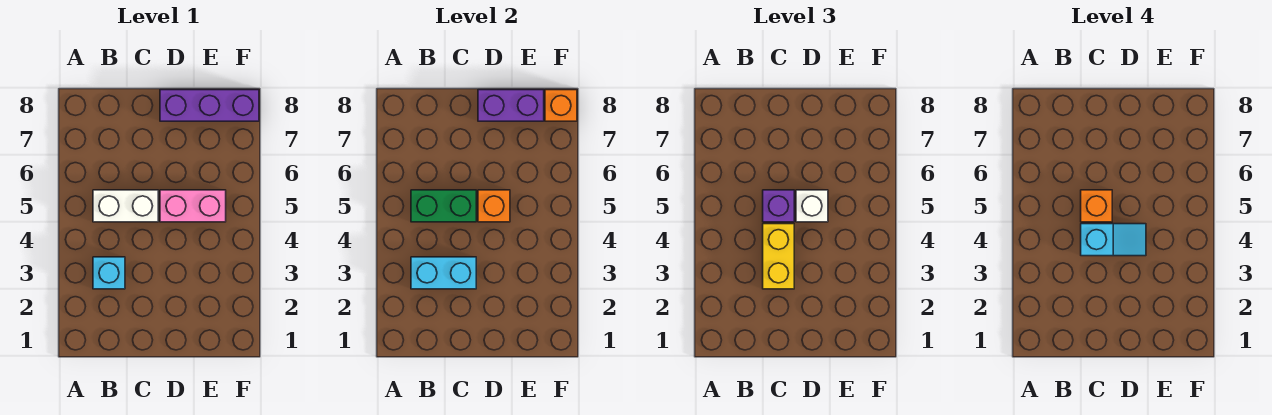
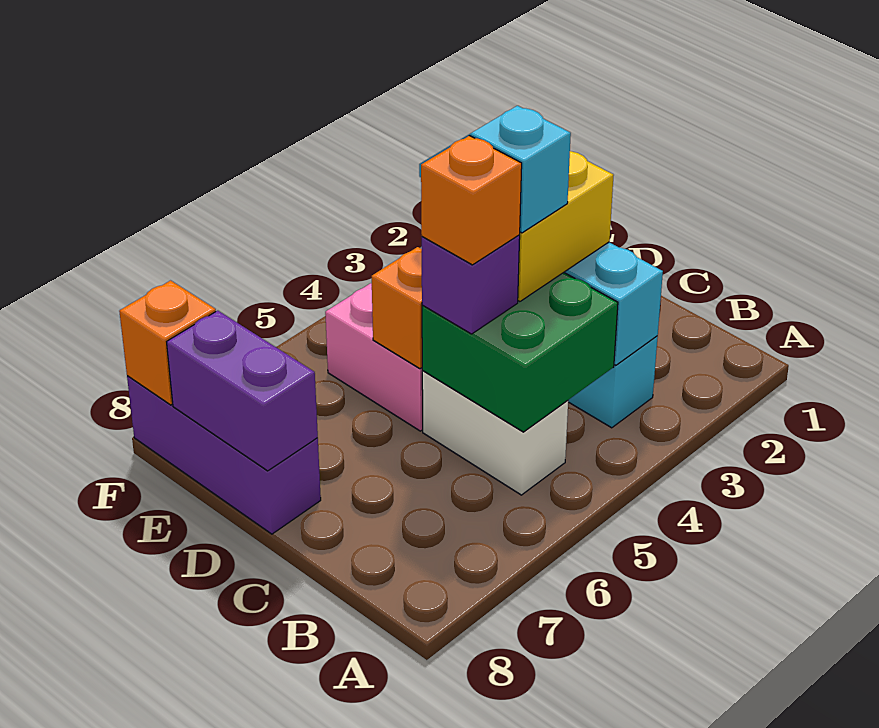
green brick B5:C5 level 2 -> green brick B4:C5 level 2
white brick D5 level 3 -> none

